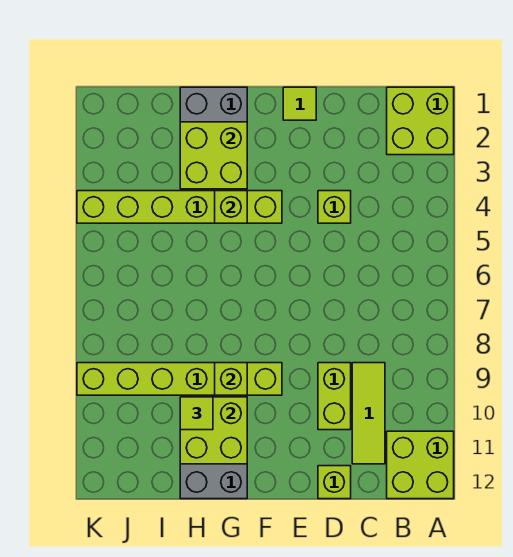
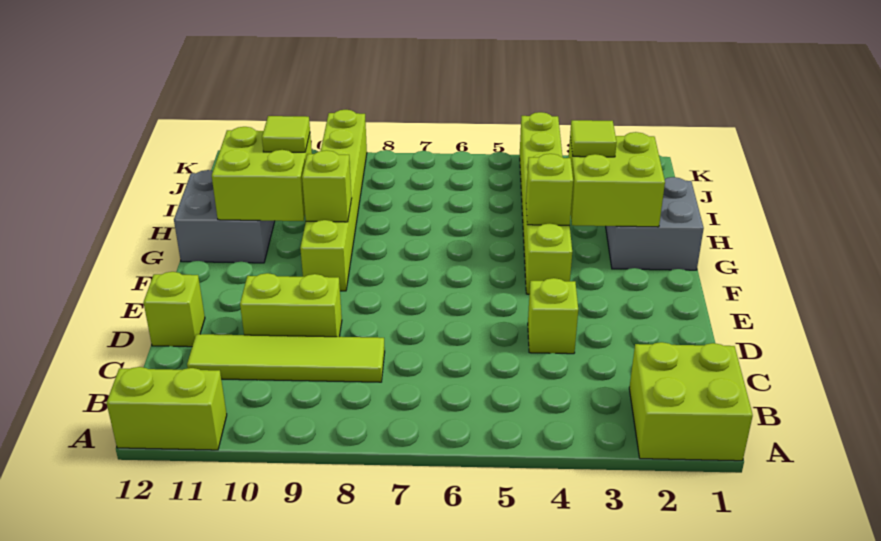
lime brick A11:B12 level 1 -> lime brick A11:A12 level 1
lime tile C9:C11 level 1 -> lime tile C8:C11 level 1
lime tile E1 level 1 -> lime tile H3 level 3

